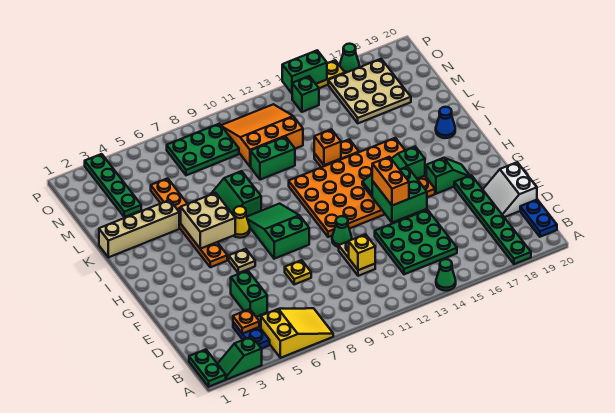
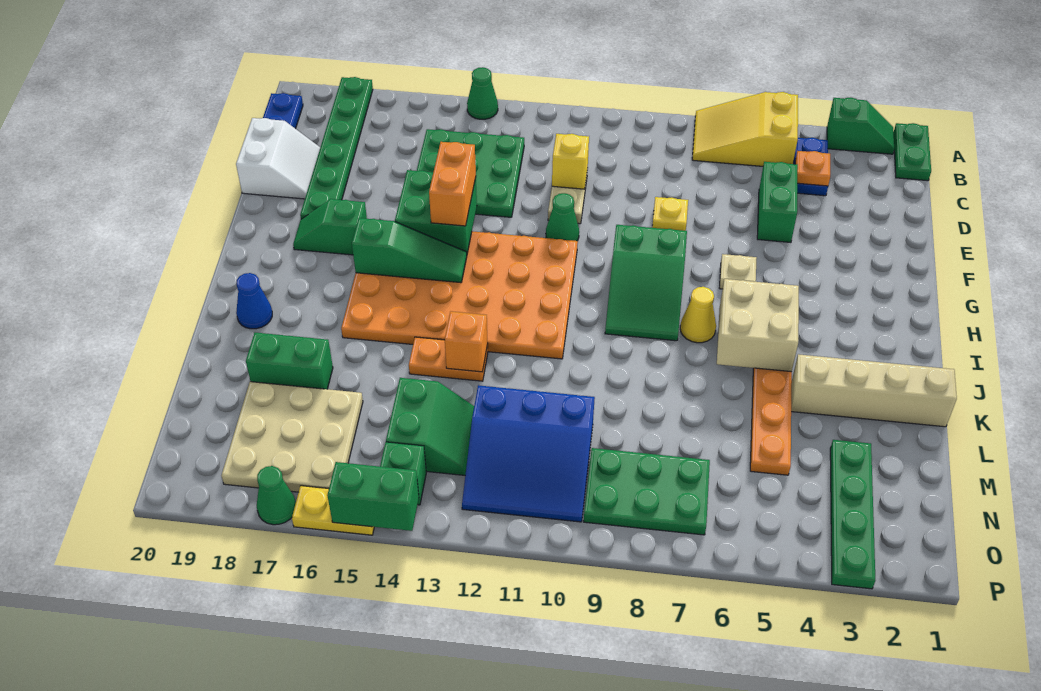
green slope J7:K8 level 1 top 8 -> green slope M13:N14 level 1 top 14
green brick L10:L11 level 1 -> green brick L17:L18 level 1
orange slope M10:O12 level 1 top M -> blue slope M10:O12 level 1 top M

